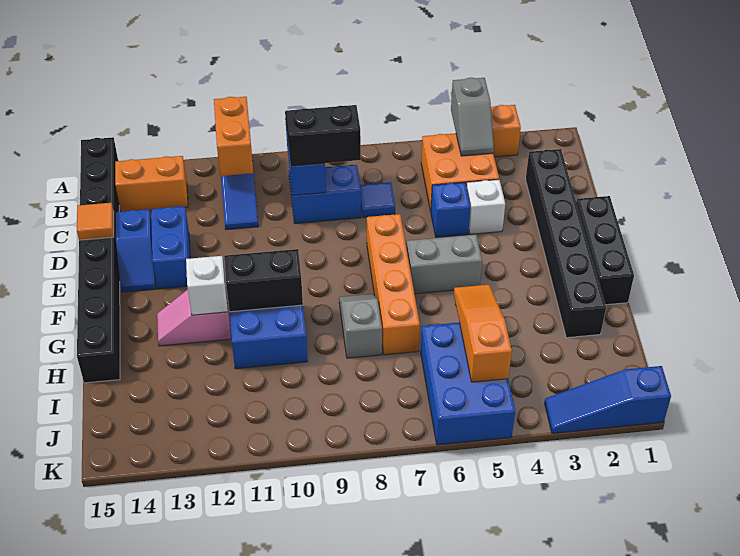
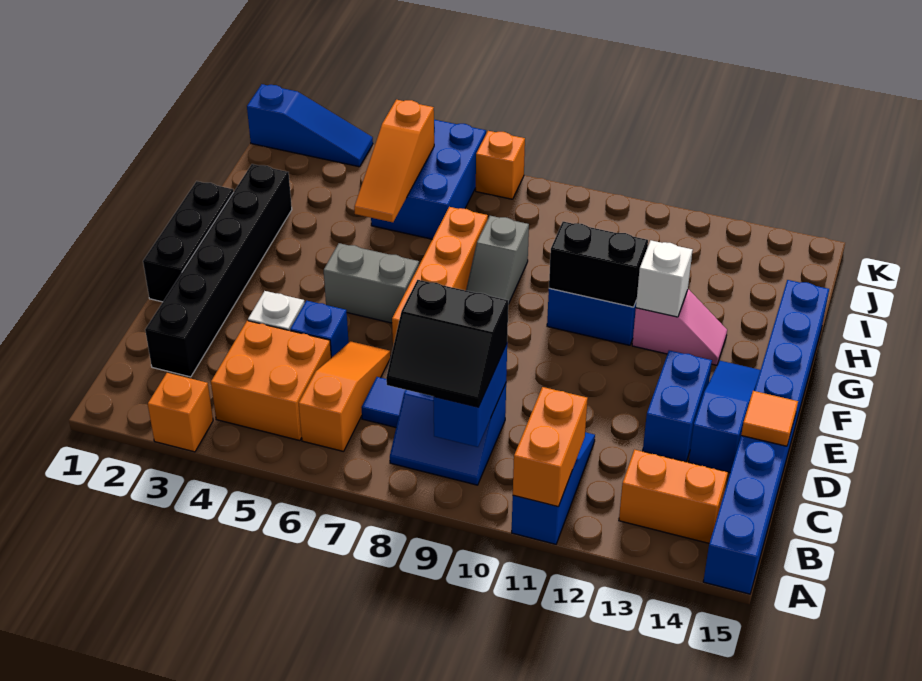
grey slope A4:B4 level 2 top A -> none
black brick A15:H15 level 1 -> blue brick A15:H15 level 1
none -> orange slope B6:D6 level 1 top B
blue slope D14:E14 level 1 top D -> blue slope D14:F14 level 1 top D
none -> orange brick K7 level 1

